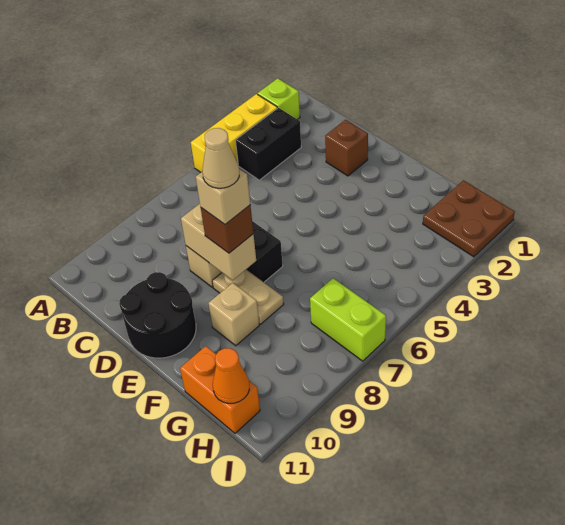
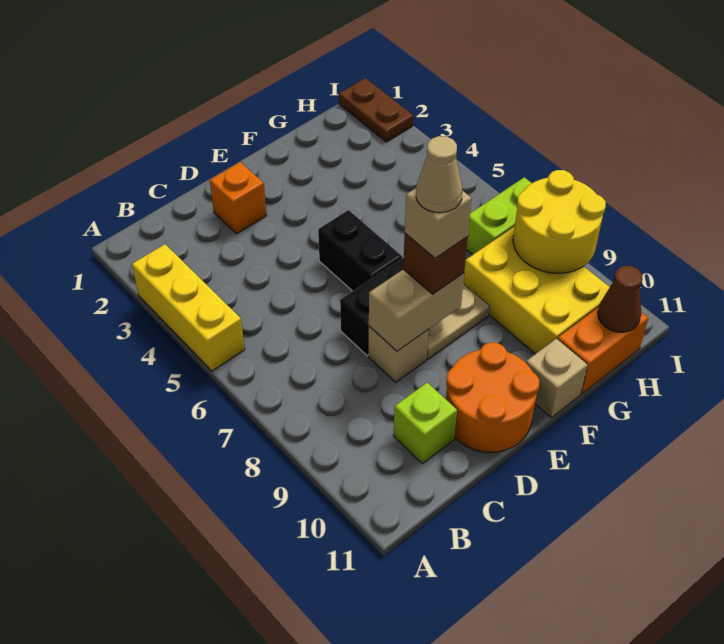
lime brick A2 level 1 -> lime brick C10 level 1
black brick B3:B4 level 1 -> black brick E5:E6 level 1
brown brick D2 level 1 -> orange brick D2 level 1
black round brick D10:E11 level 1 -> orange round brick D10:E11 level 1
tan brick F9 level 1 -> tan brick F11 level 1
none -> yellow brick G8:H10 level 1
brown plate H1:I2 level 1 -> brown plate I1:I2 level 1
none -> yellow round brick H8:I9 level 2
orange cone H11 level 2 -> brown cone H11 level 2

